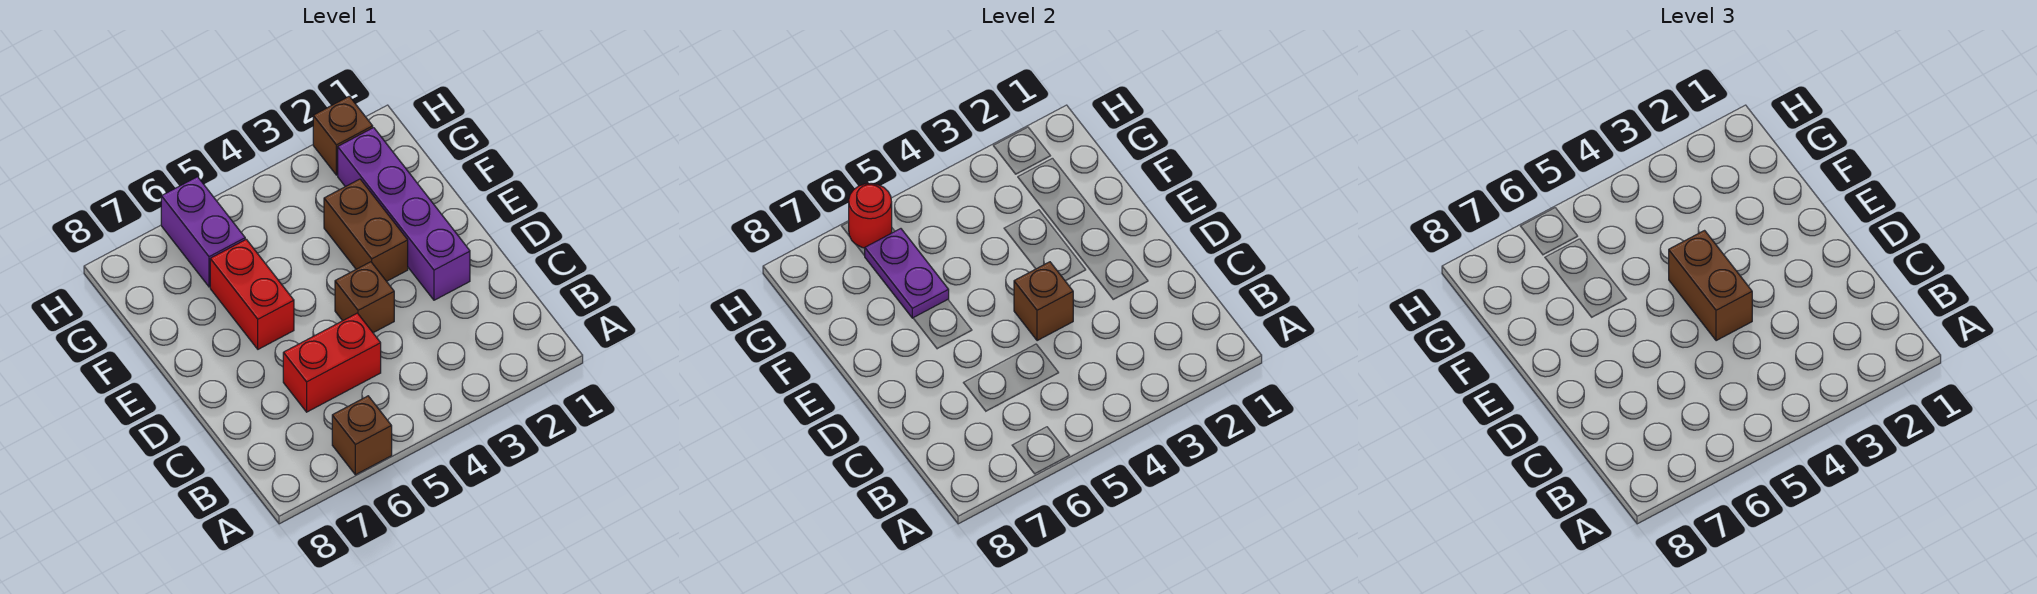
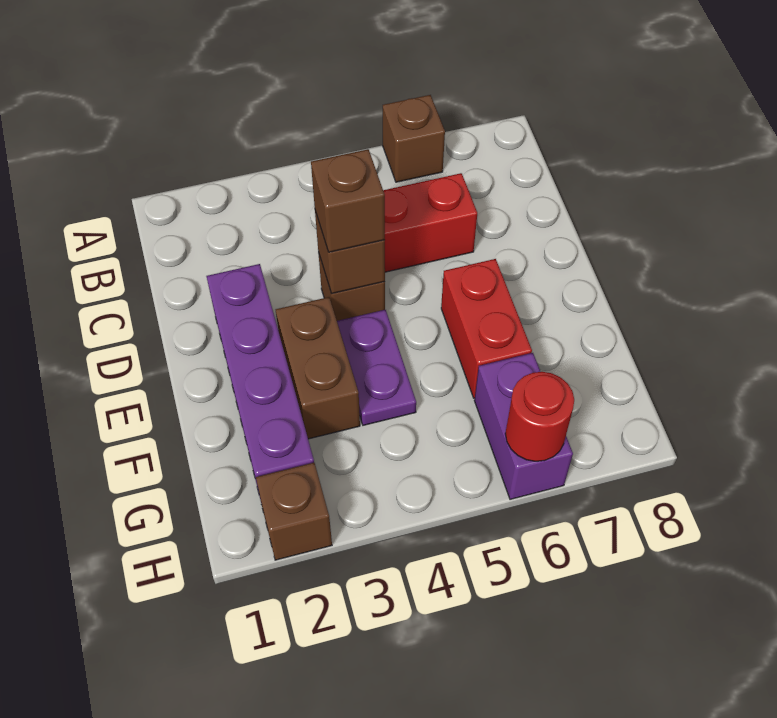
brown brick D4:E4 level 3 -> brown brick D4 level 3
purple plate F6:G6 level 2 -> purple plate E4:F4 level 1

